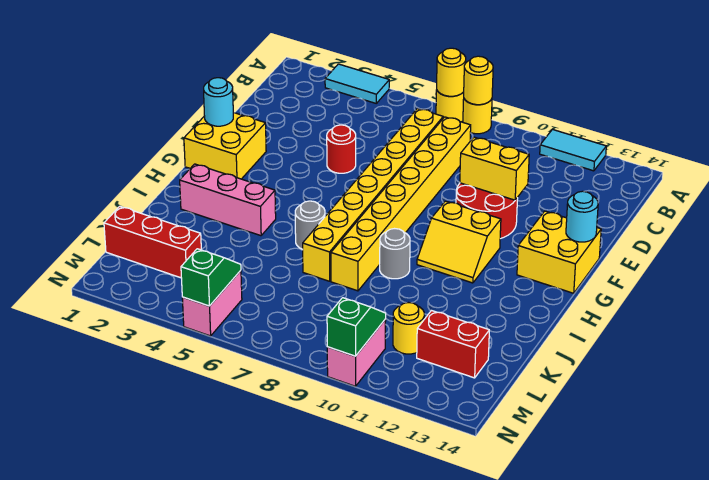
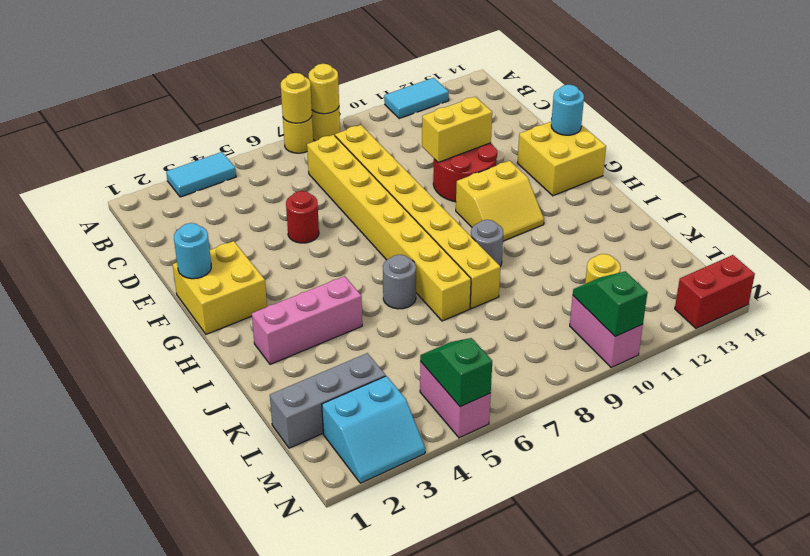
red brick L1:L3 level 1 -> grey brick L1:L3 level 1
red brick L12:L13 level 1 -> red brick N13:N14 level 1
none -> cyan slope M2:N3 level 1 top M

